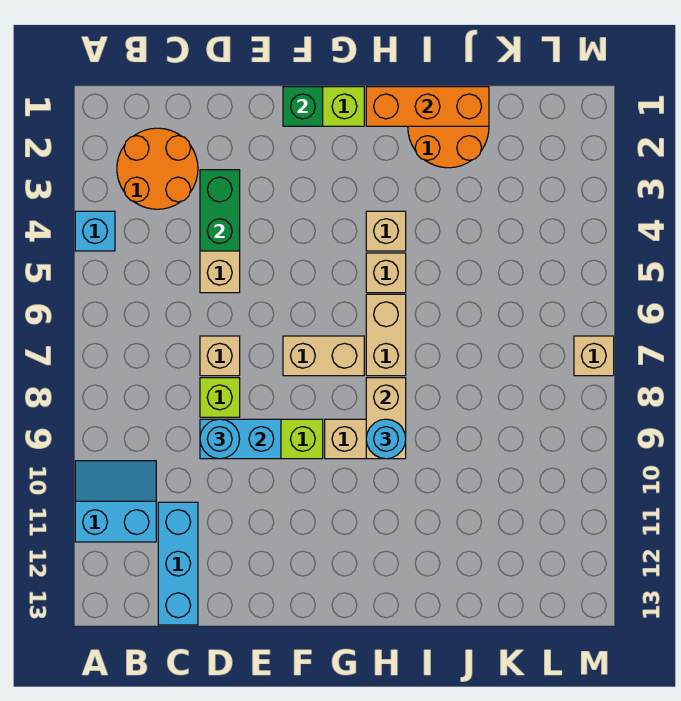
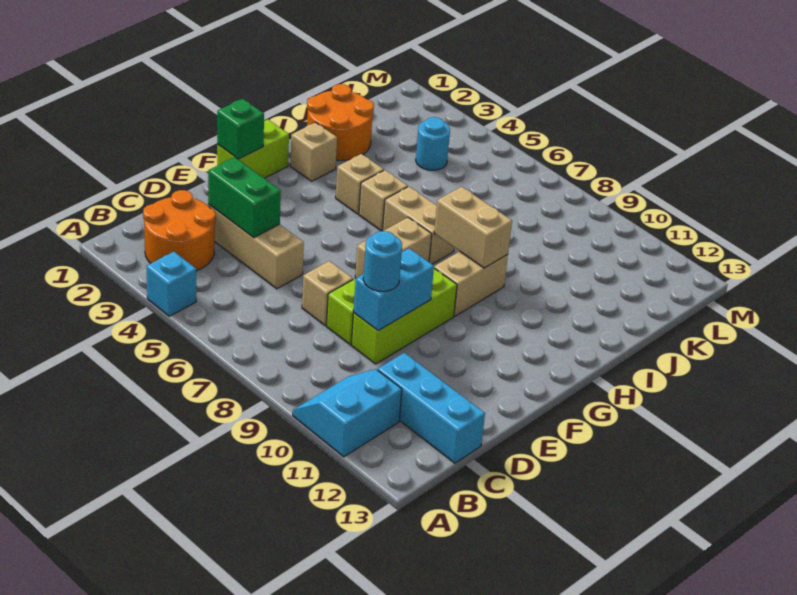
orange brick H1:J1 level 2 -> none
cyan round brick H9 level 3 -> cyan round brick K4 level 1
tan brick M7 level 1 -> tan brick H2 level 1

